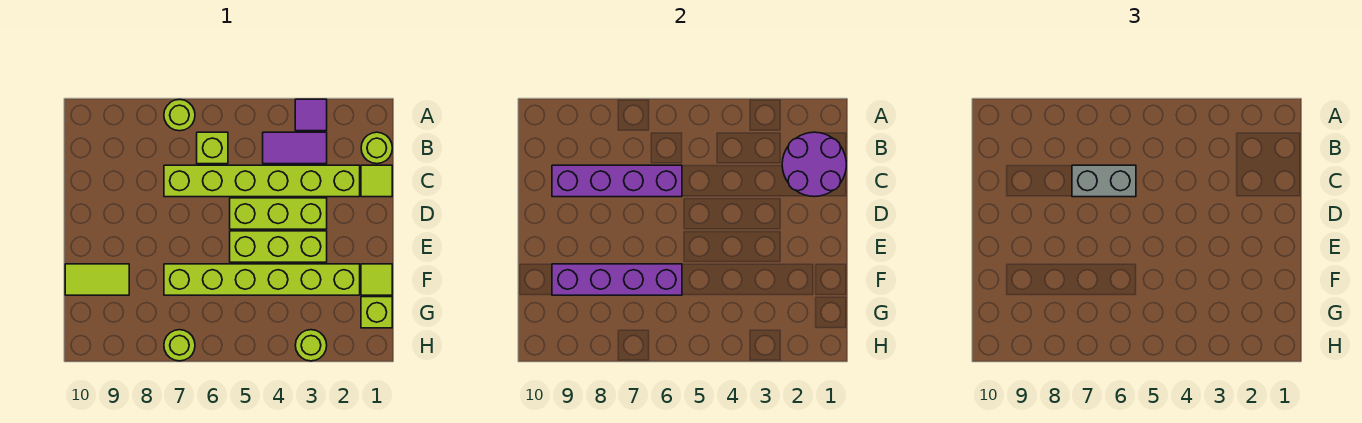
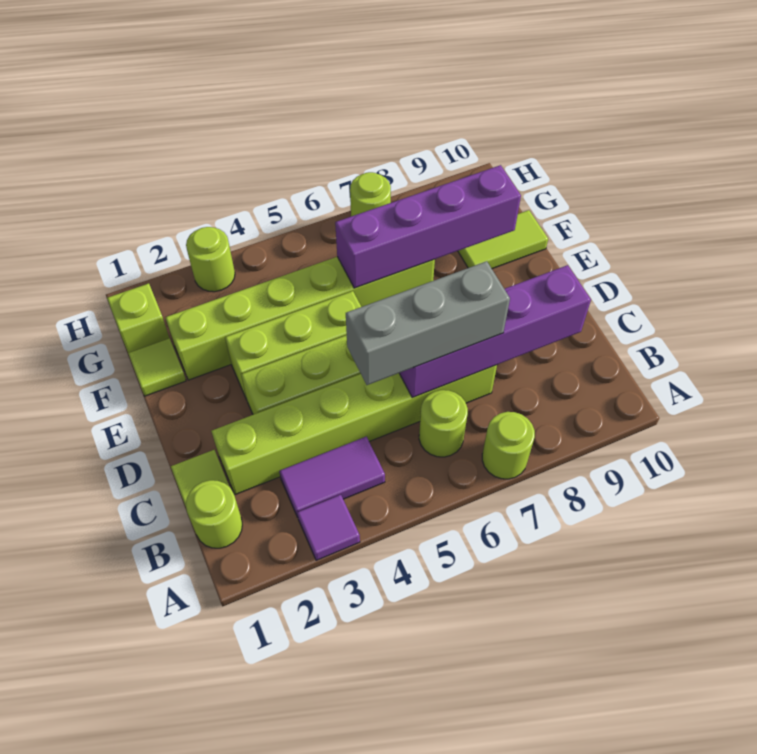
purple round brick B1:C2 level 2 -> none
lime brick B6 level 1 -> lime round brick B6 level 1
grey brick C6:C7 level 3 -> grey brick C5:C7 level 3

